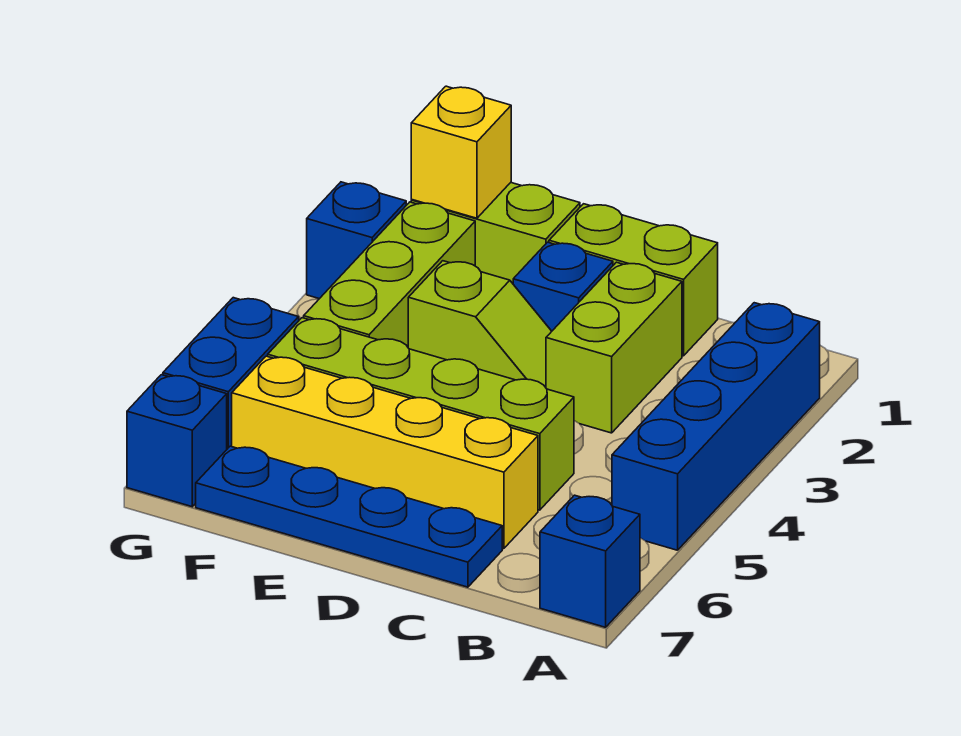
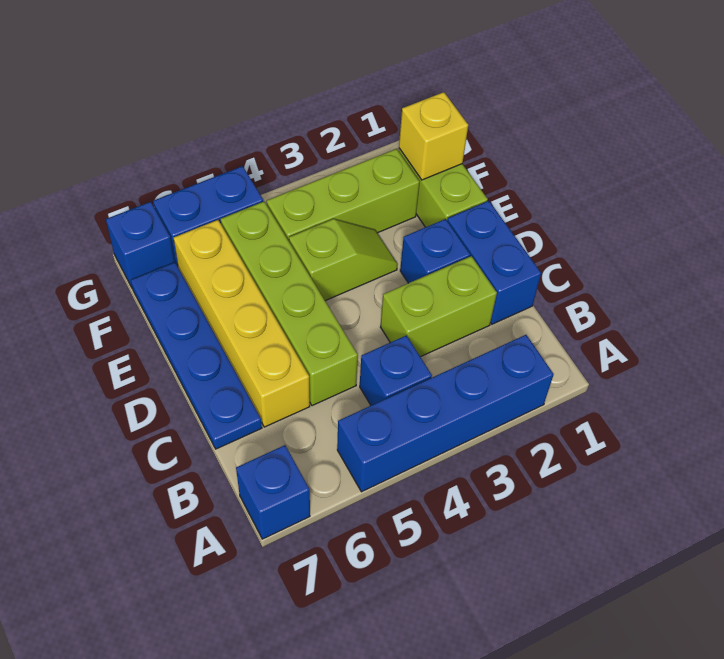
lime brick C1:D1 level 1 -> blue brick C1:D1 level 1
lime slope D3:E3 level 1 top E -> lime slope E3:E4 level 1 top 4
blue brick G2 level 1 -> blue brick B4 level 1

